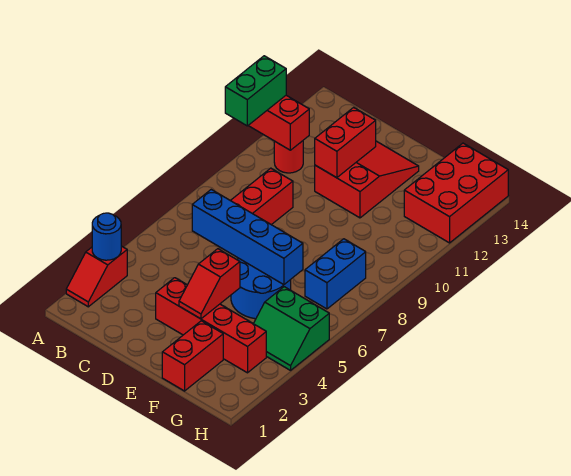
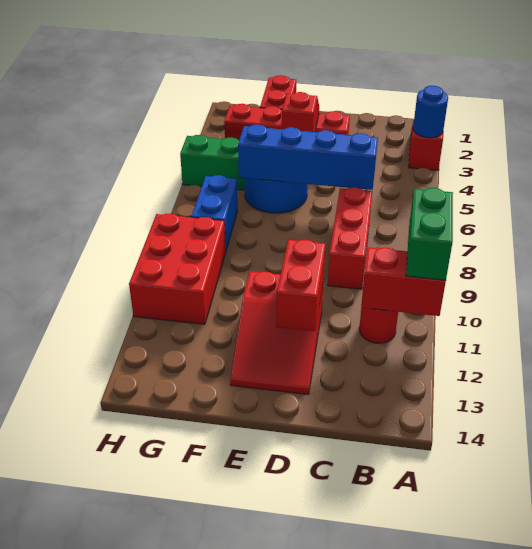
red brick G12:H14 level 1 -> red brick G9:H11 level 1

